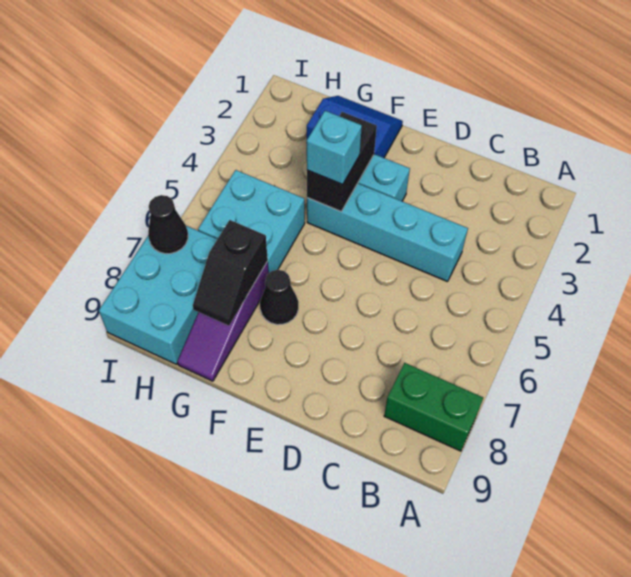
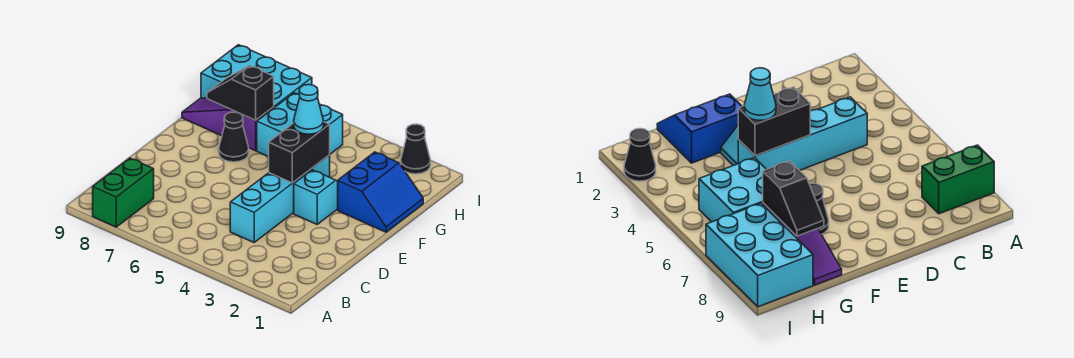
black brick F3:F4 level 2 -> black brick E4:F4 level 2
cyan brick F4 level 3 -> cyan cone F4 level 3
black cone I7 level 2 -> black cone I2 level 1

